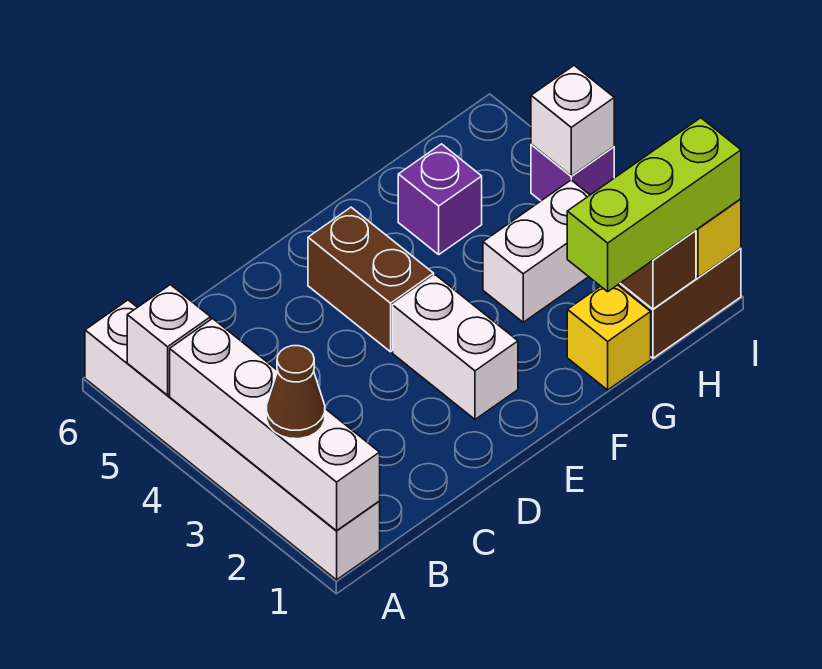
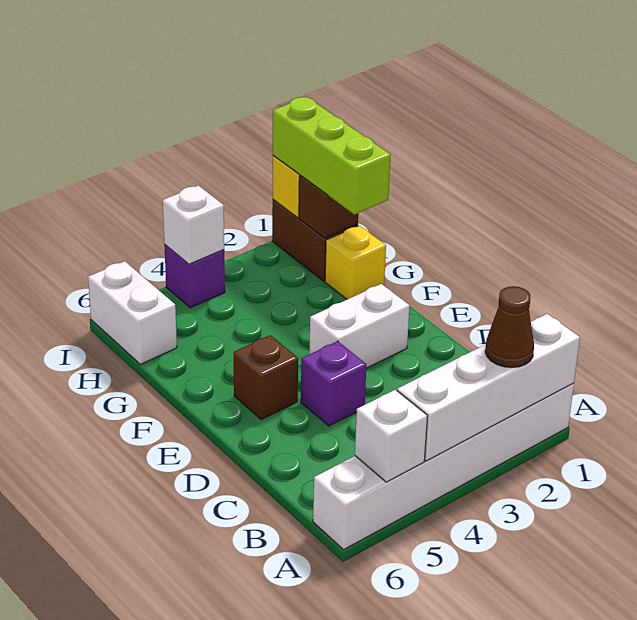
brown brick E4:E5 level 1 -> brown brick E5 level 1
white brick G3:H3 level 1 -> white brick H6:I6 level 1
purple brick G5 level 1 -> purple brick D4 level 1

